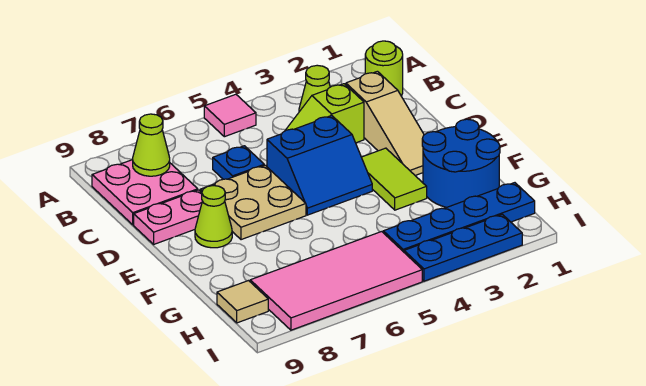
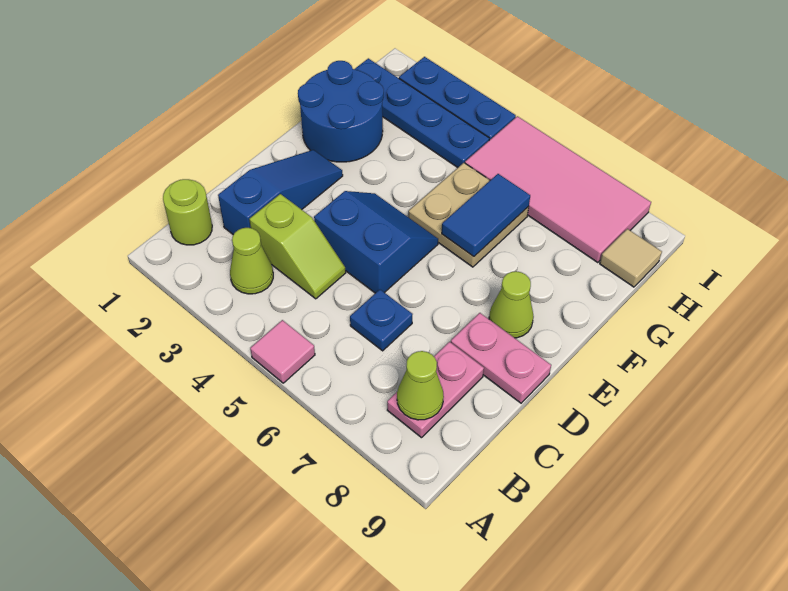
pink plate B8:C9 level 1 -> pink plate B8:C8 level 1
tan slope C2:E2 level 1 top C -> blue slope C2:E2 level 1 top C
tan plate D6:E7 level 1 -> tan plate F5:G6 level 1
lime tile E3:F3 level 1 -> none
none -> blue tile F6:G6 level 2

